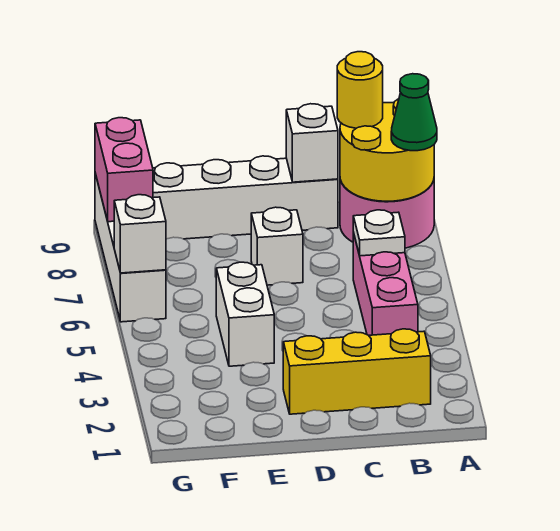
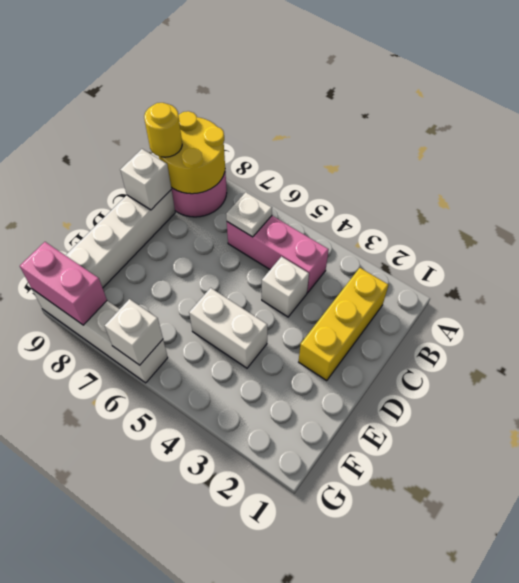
green cone A8 level 3 -> none
white brick D7 level 1 -> white brick C4 level 1

